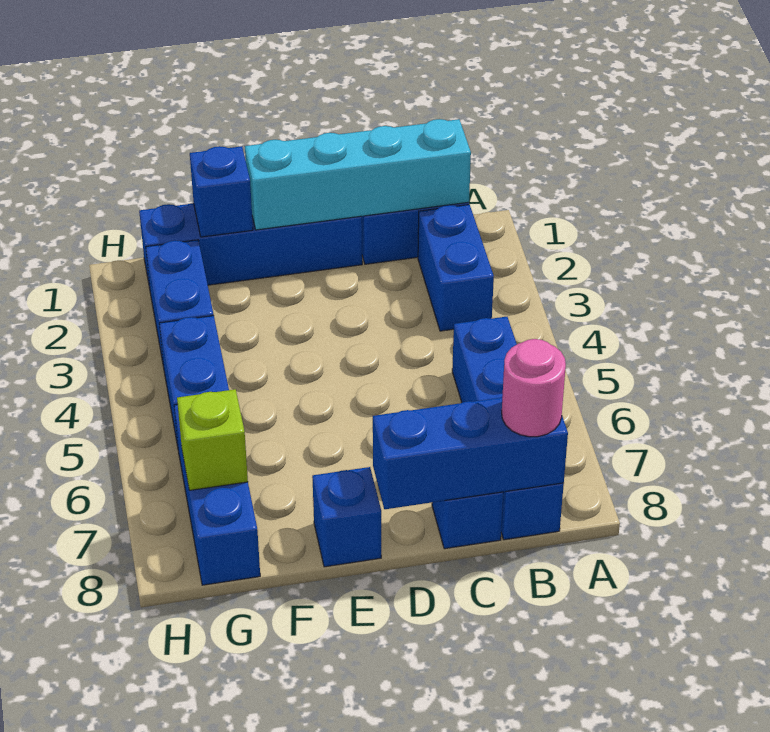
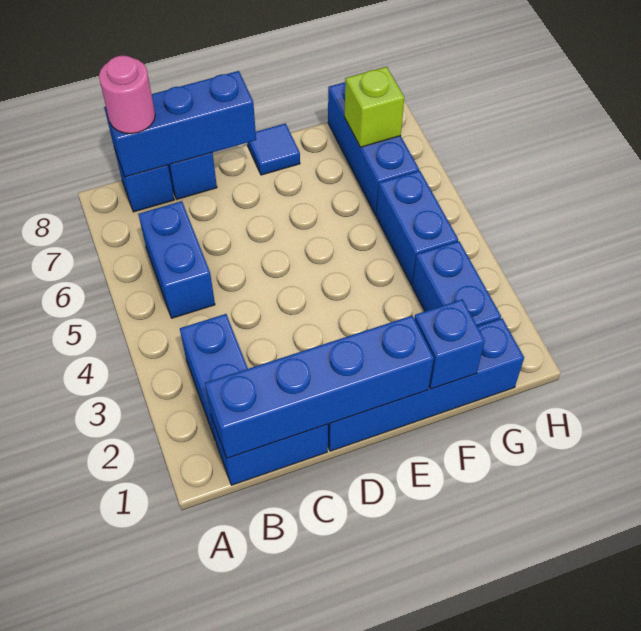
cyan brick B1:E1 level 2 -> blue brick B1:E1 level 2
blue brick E8 level 1 -> blue tile E8 level 1

